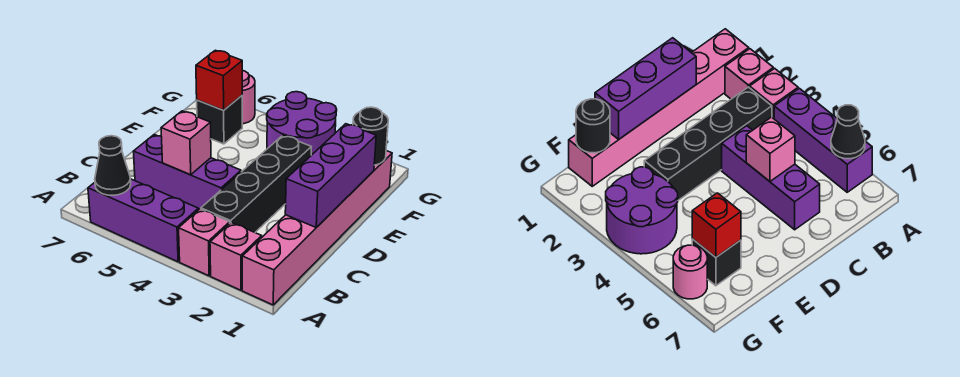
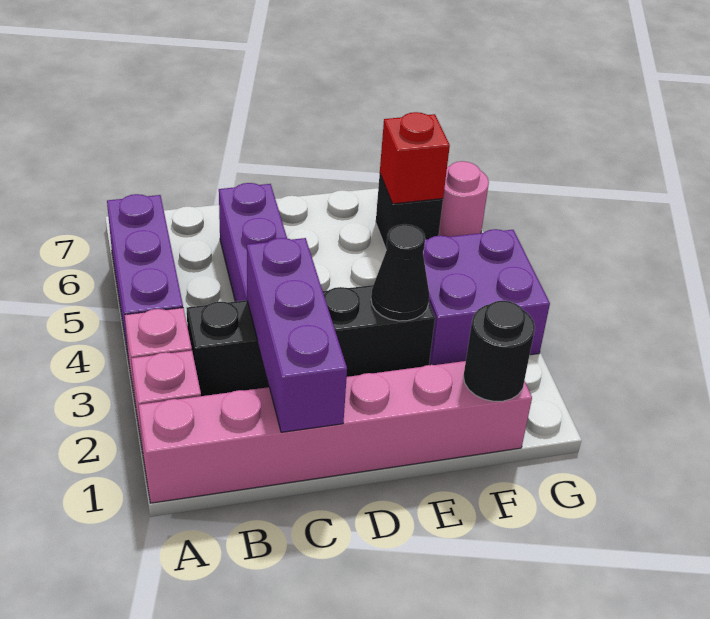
black cone A6 level 2 -> black cone E3 level 2
purple brick C1:E1 level 2 -> purple brick C1:C3 level 2
pink brick C5 level 2 -> none
purple round brick F3:G4 level 1 -> purple brick F3:G4 level 1

